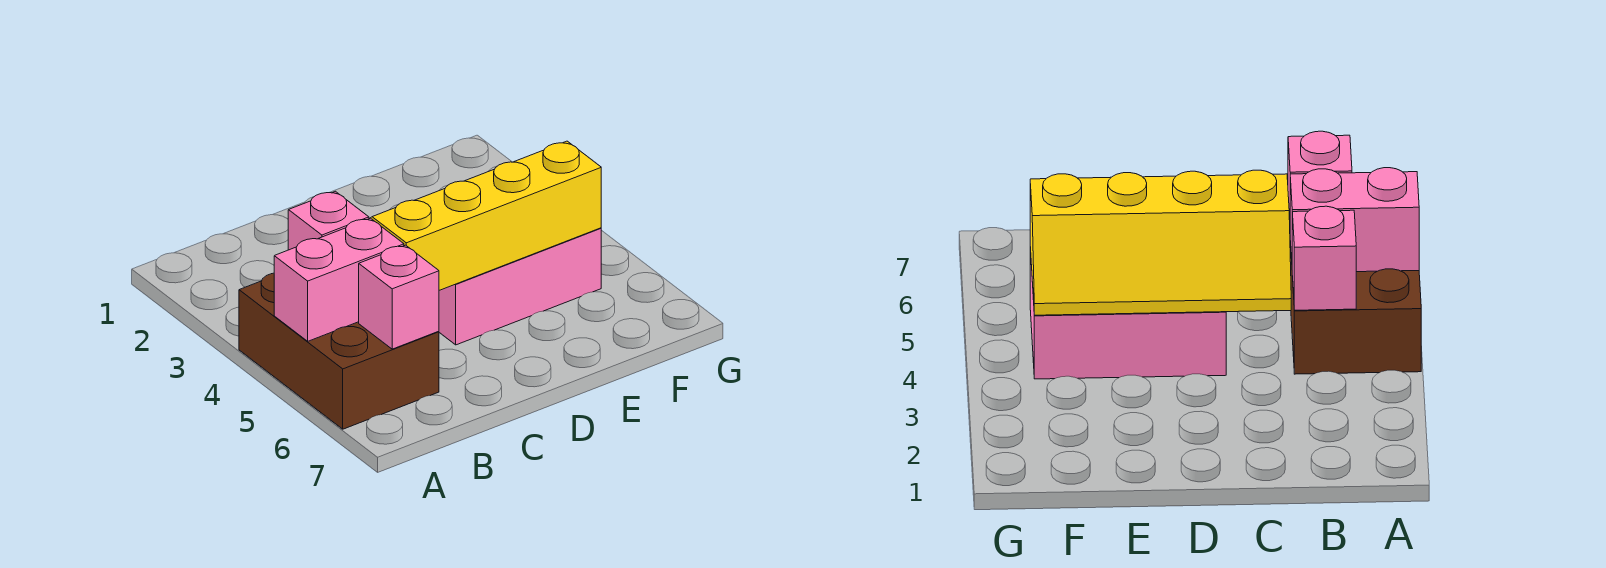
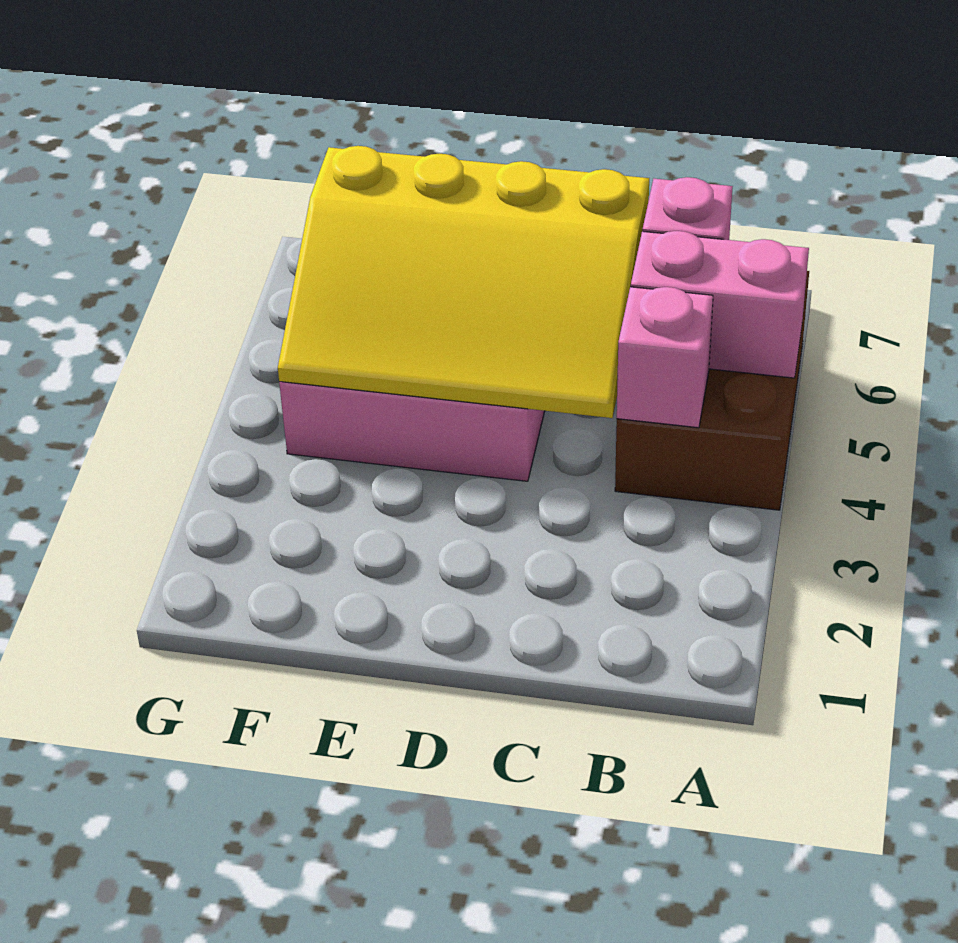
yellow slope C4:F5 level 2 top 5 -> yellow slope C4:F6 level 2 top 6

